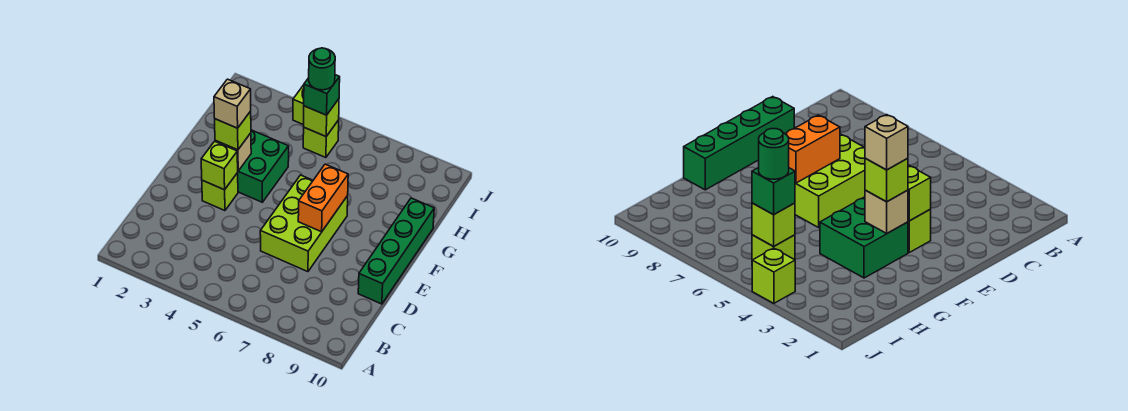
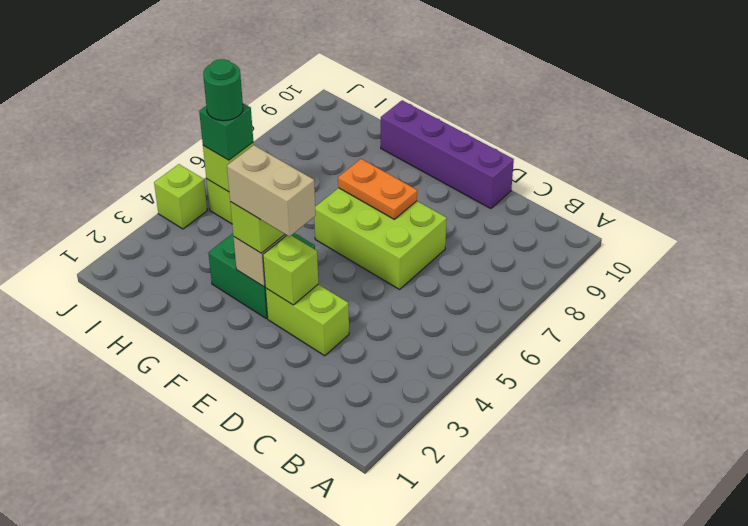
green brick D10:G10 level 1 -> purple brick D10:G10 level 1
lime brick E3 level 1 -> lime brick D3:E3 level 1
orange brick E7:F7 level 2 -> orange plate E7:F7 level 2
tan brick F3 level 4 -> tan brick E3:F3 level 4

